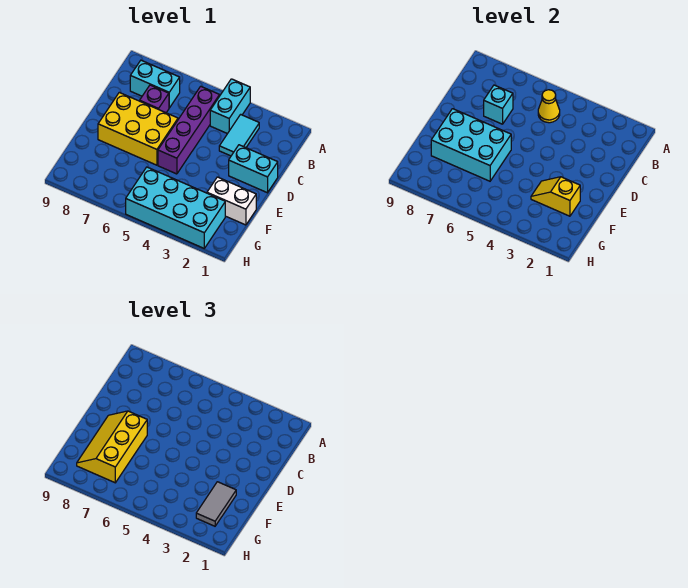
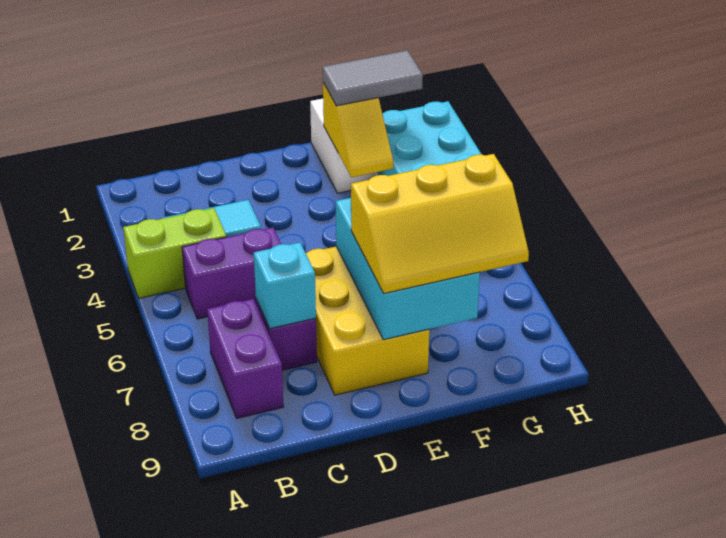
cyan brick A4:B4 level 1 -> lime brick A4:B4 level 1
purple brick B5:E5 level 1 -> purple brick B5:C5 level 1
yellow cone B5 level 2 -> none
cyan brick B7:B8 level 1 -> purple brick B7:B8 level 1
cyan brick D1:D2 level 1 -> none

